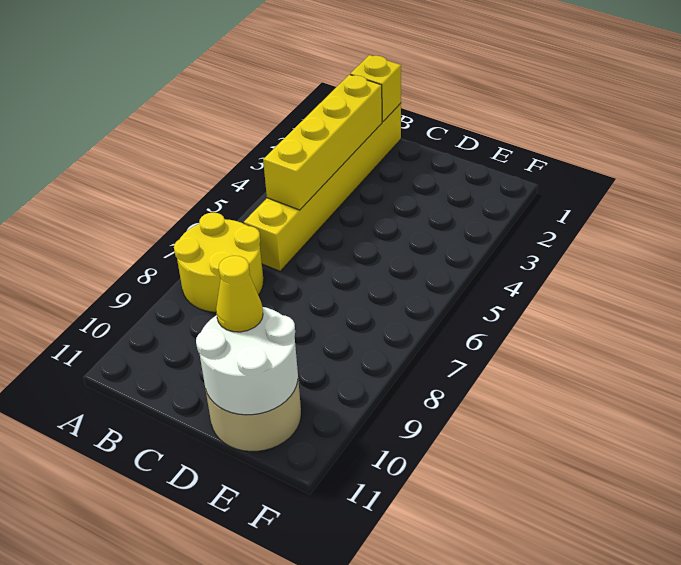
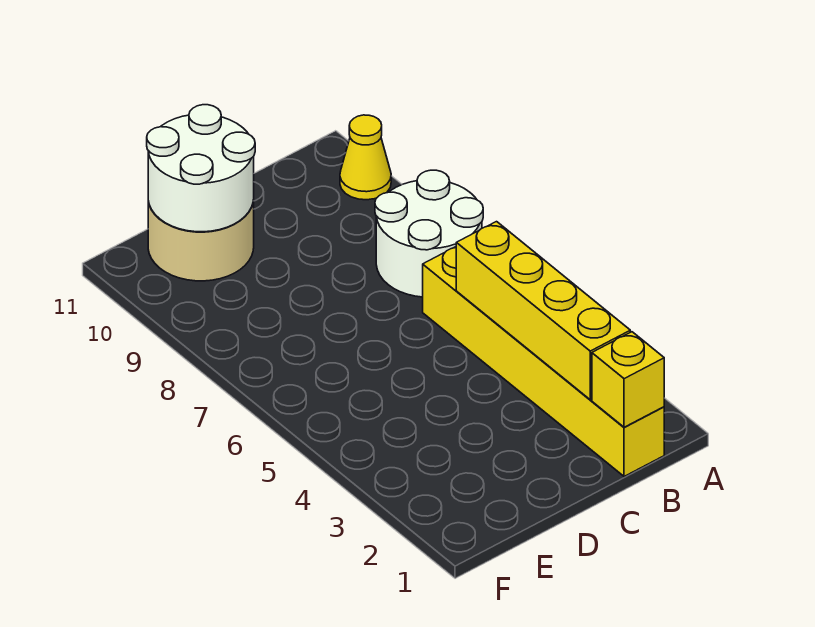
yellow round brick A7:B8 level 1 -> white round brick A7:B8 level 1
yellow cone D10 level 3 -> yellow cone A10 level 1

